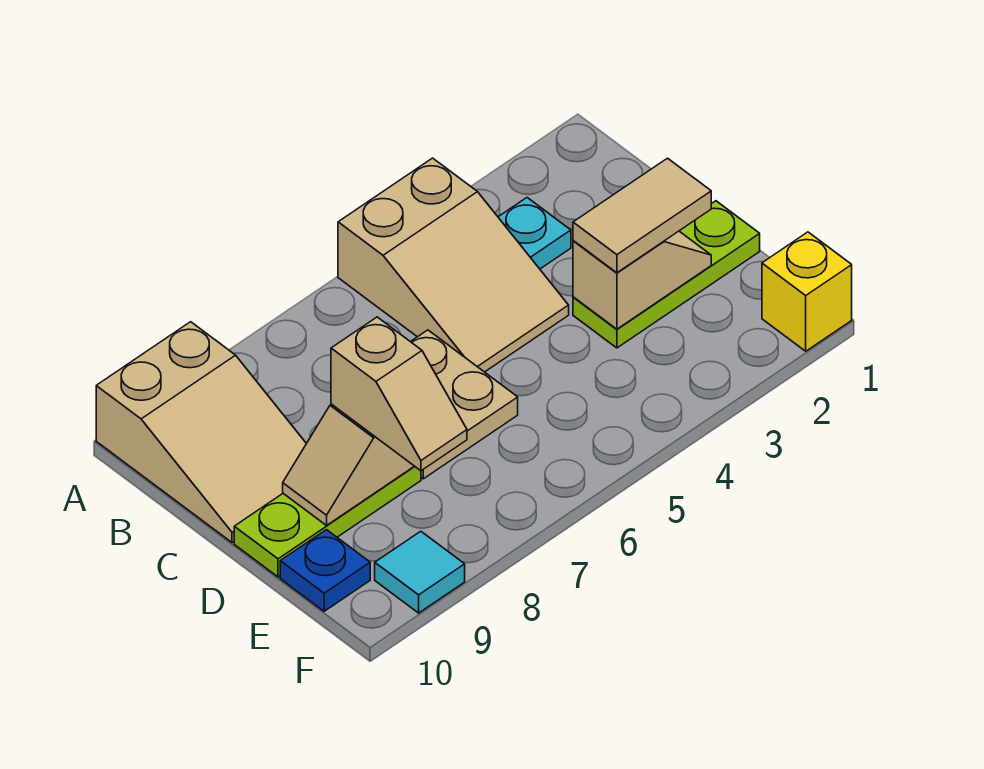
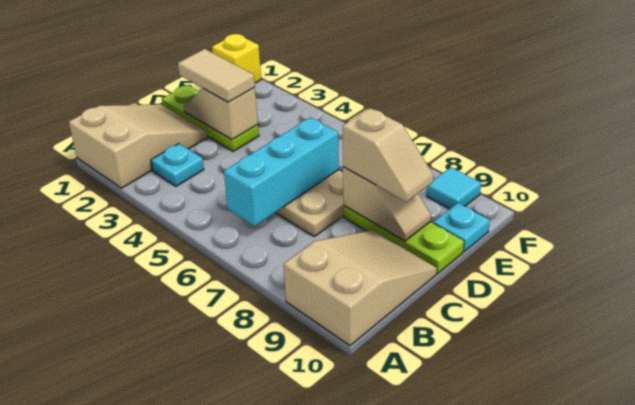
tan slope A4:C5 level 1 top A -> tan slope A1:C2 level 1 top A
none -> cyan brick B6:D6 level 2
tan slope D8:E8 level 3 top D -> tan slope D8:D9 level 3 top 8
blue plate E10 level 1 -> cyan plate E10 level 1

